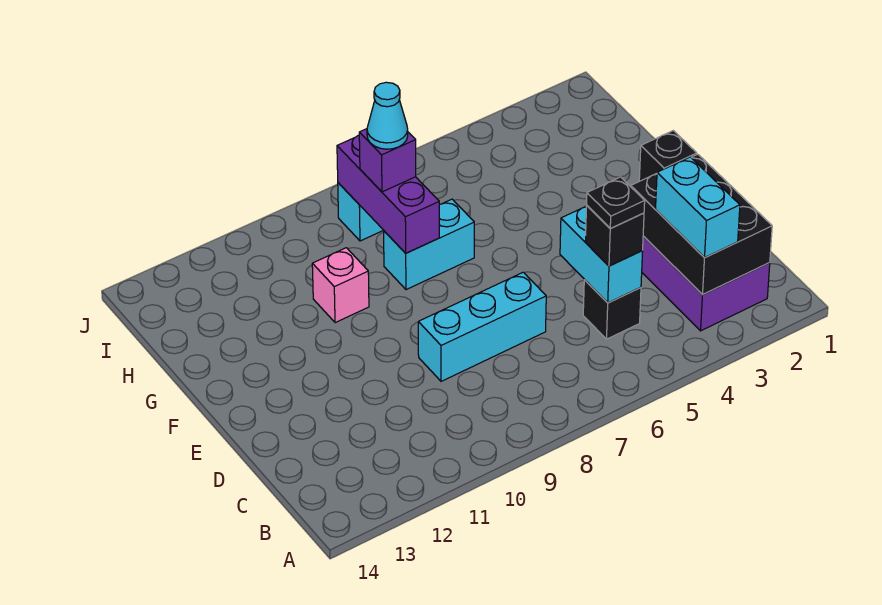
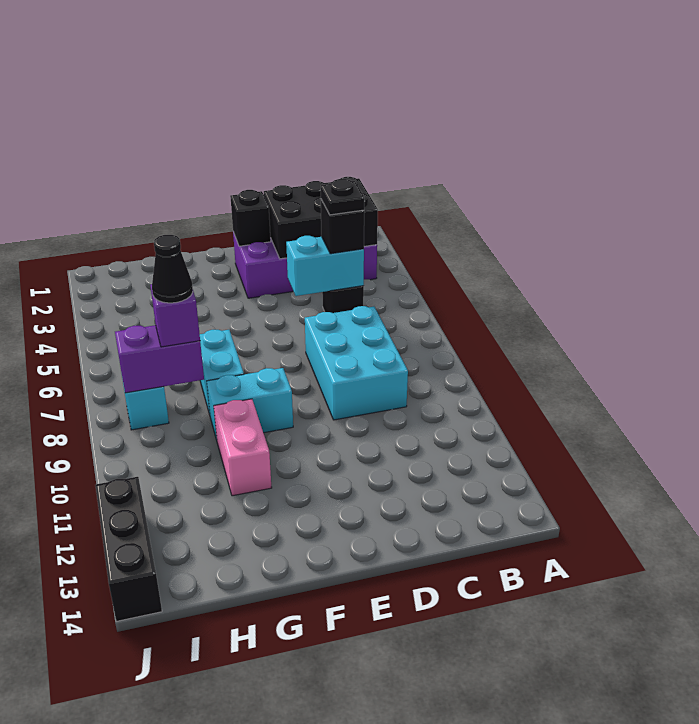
cyan brick B3:C3 level 3 -> cyan brick F9:G9 level 1
cyan brick D7:D9 level 1 -> cyan brick C7:D9 level 1
purple brick G8:I8 level 2 -> purple brick H8:I8 level 2
pink brick G10 level 1 -> pink brick G10:G11 level 1
cyan cone H8 level 4 -> black cone H8 level 4
none -> black brick J12:J14 level 1

